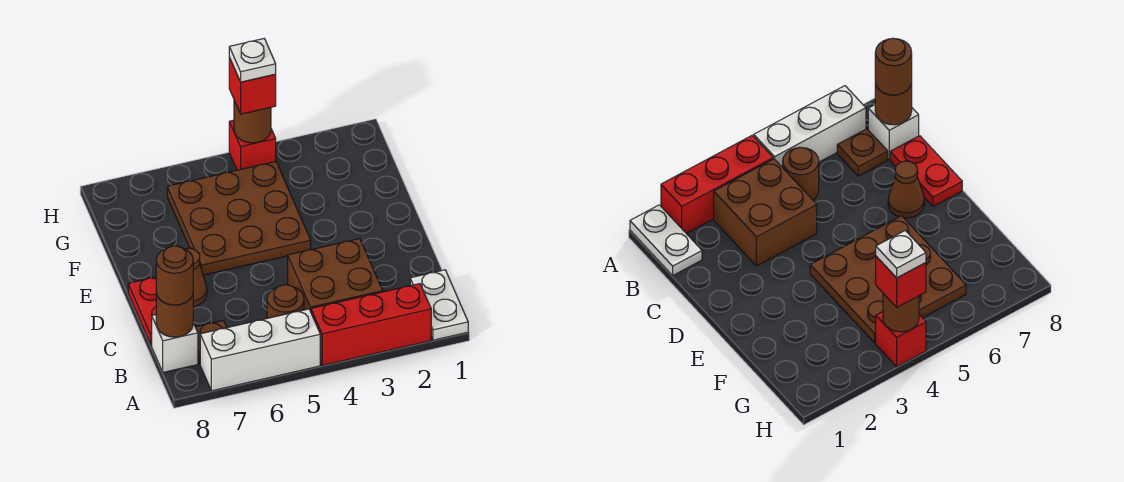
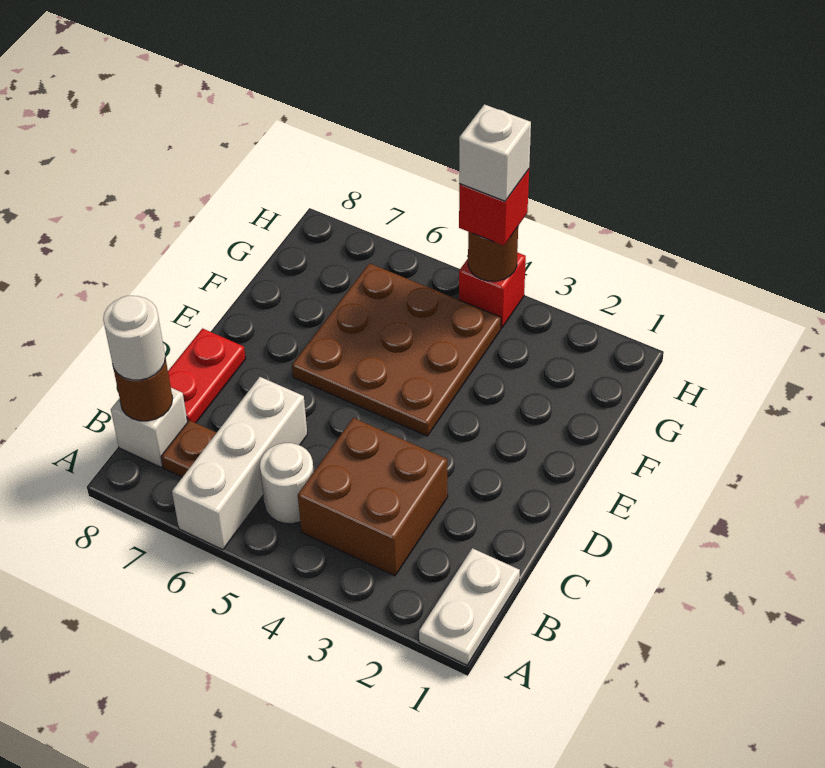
red brick A2:A4 level 1 -> none
white brick A5:A7 level 1 -> white brick A6:C6 level 1
brown round brick B5 level 1 -> white round brick B5 level 1
brown round brick B8 level 3 -> white round brick B8 level 3
brown cone D7 level 1 -> none
white plate H4 level 4 -> white brick H4 level 4

